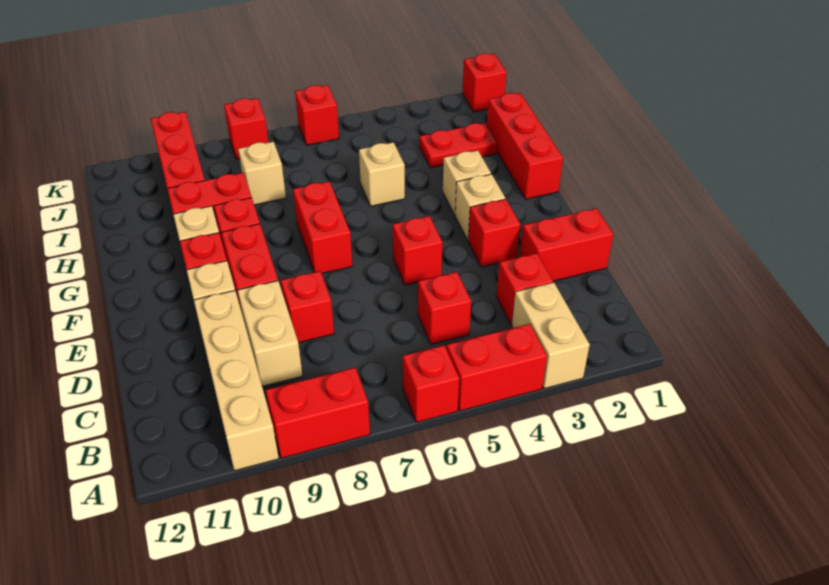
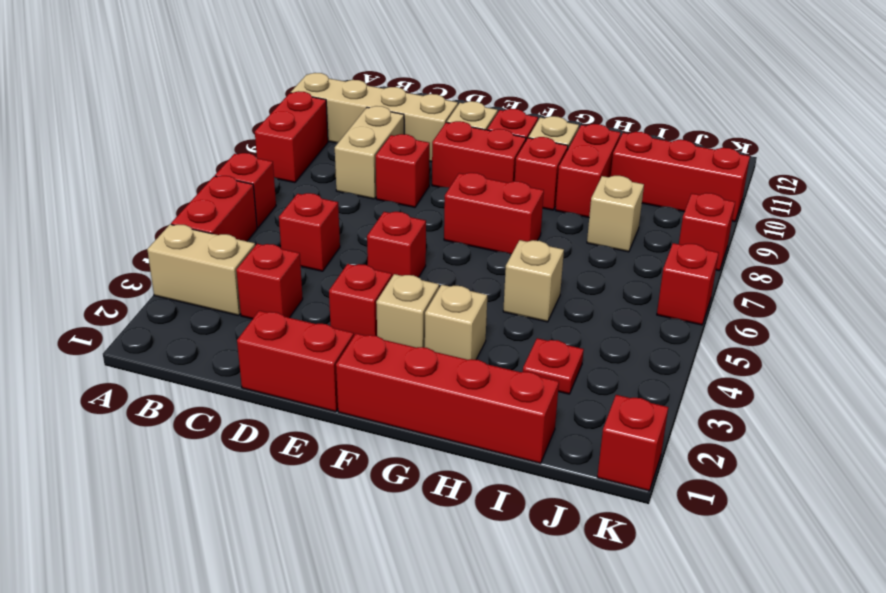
tan brick C9:D9 level 1 -> tan brick C8:C9 level 1
red brick D1:D2 level 1 -> red brick D1:E1 level 1
red brick G1:I1 level 1 -> red brick F1:I1 level 1
red plate I2:I3 level 1 -> red plate I3 level 1

